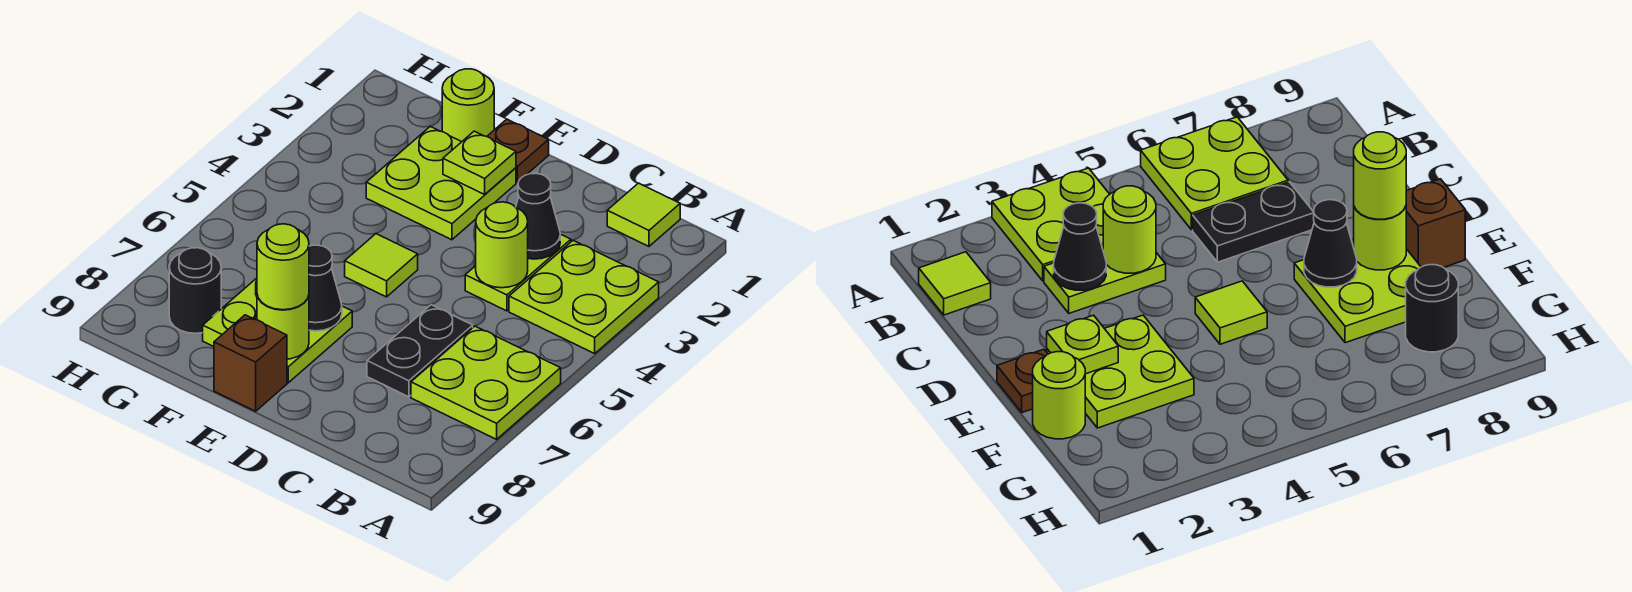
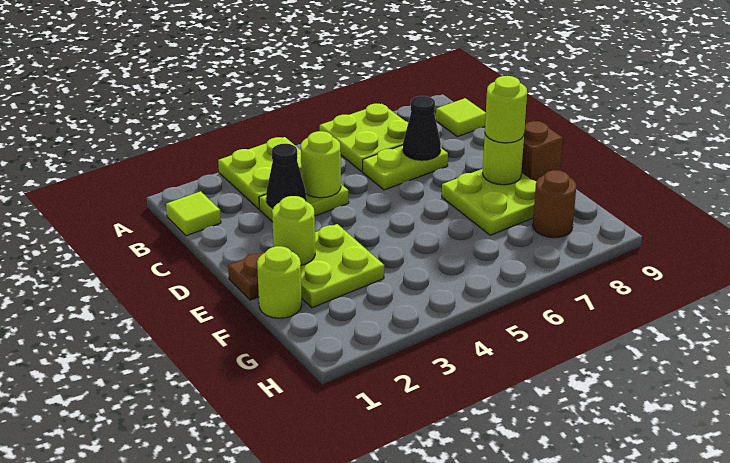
black plate C6:C7 level 1 -> lime plate C6:C7 level 1
lime plate E2 level 2 -> lime round brick E2 level 2
lime tile E5 level 1 -> lime tile B9 level 1
black cone E7 level 2 -> black cone C7 level 2
black round brick G8 level 1 -> brown round brick G8 level 1

